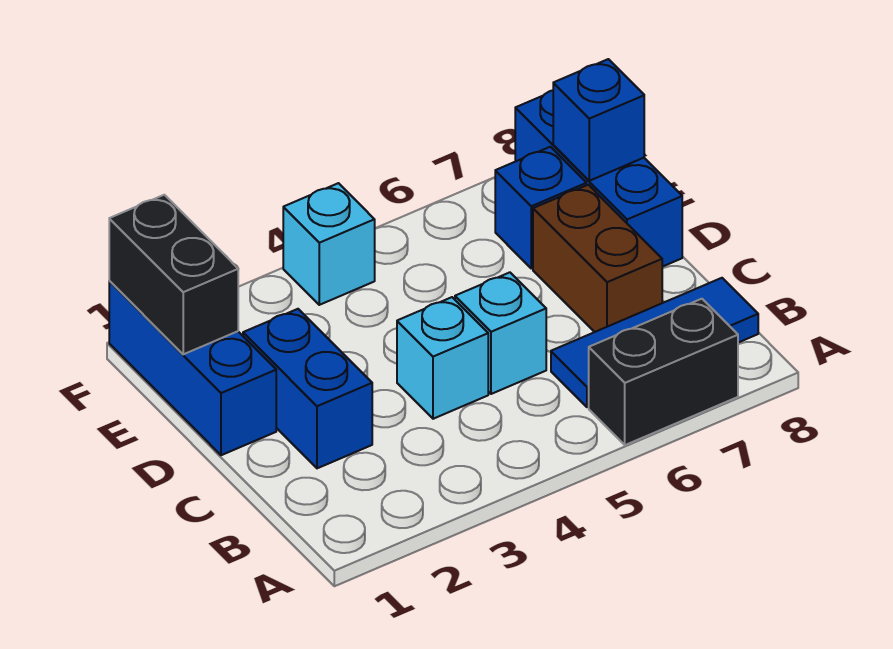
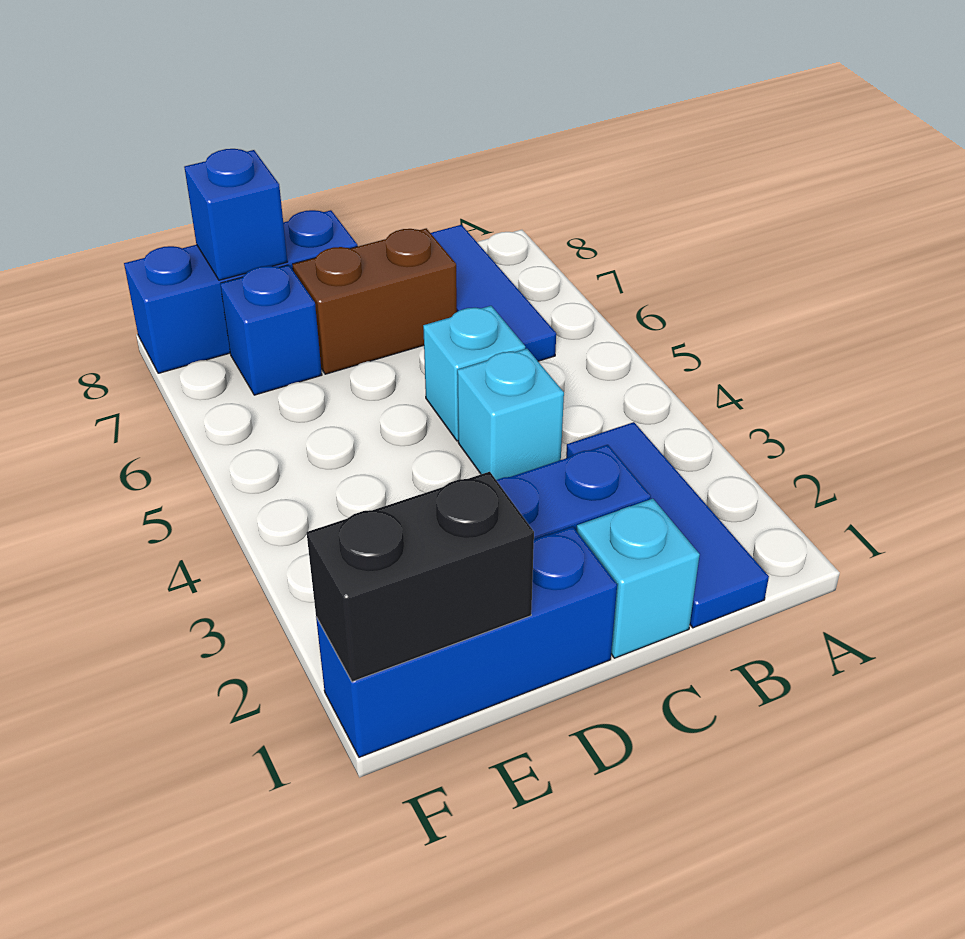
black brick A6:A7 level 1 -> none
none -> blue tile B1:B3 level 1
cyan brick F4 level 1 -> cyan brick C1 level 1

